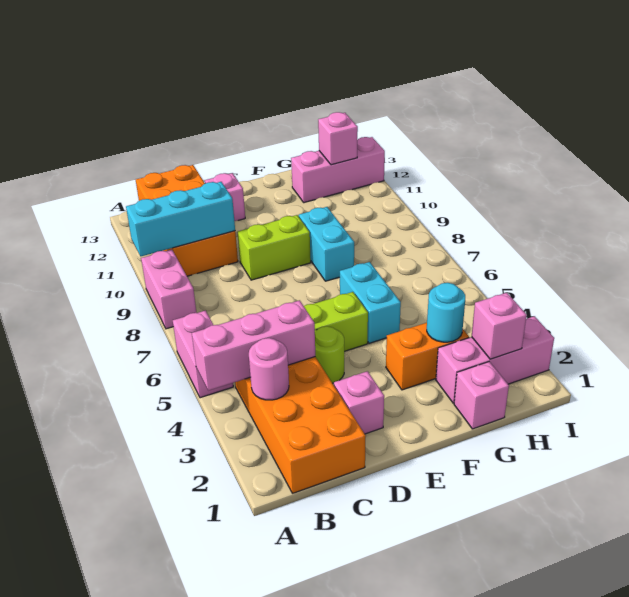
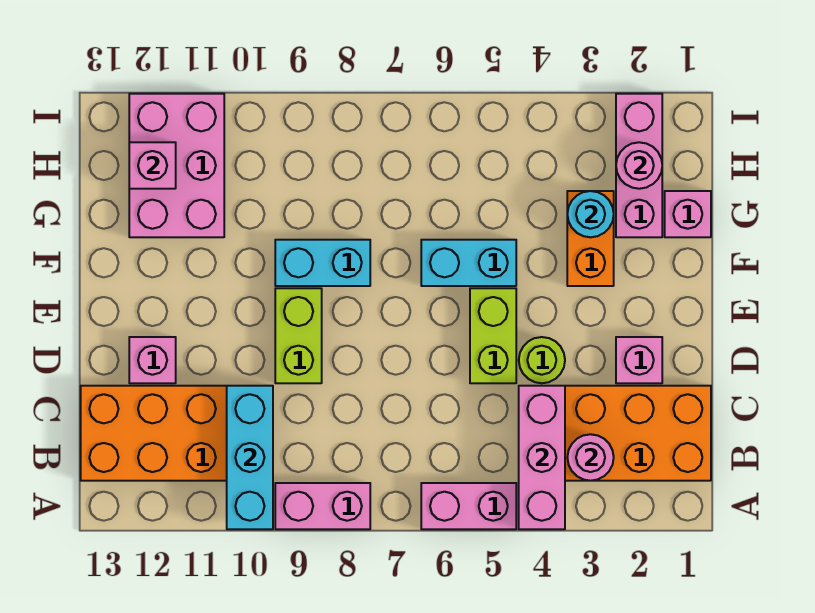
pink brick G12:I12 level 1 -> pink brick G11:I12 level 1
pink brick H2 level 2 -> pink round brick H2 level 2

